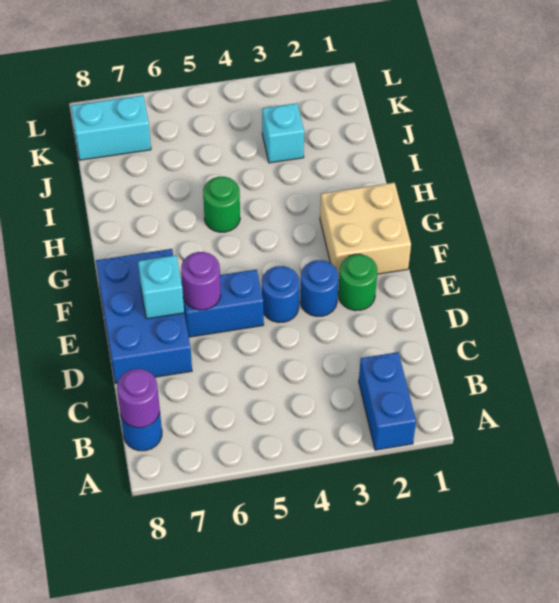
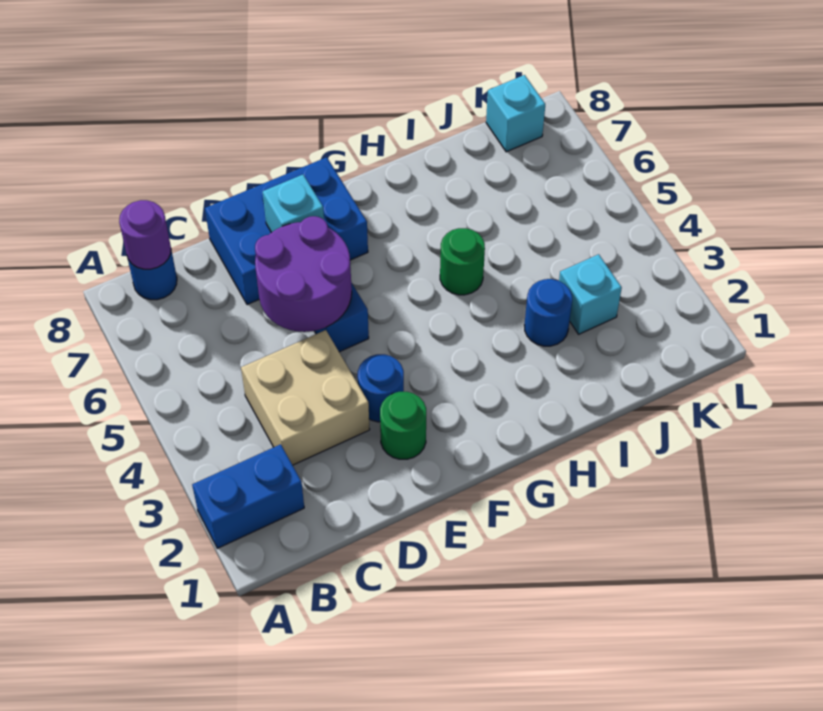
blue round brick E4 level 1 -> blue round brick I3 level 1
purple round brick E6 level 2 -> purple round brick D5:E6 level 2
tan brick F1:G2 level 1 -> tan brick C3:D4 level 1
cyan brick K7:K8 level 1 -> cyan brick K8 level 1

